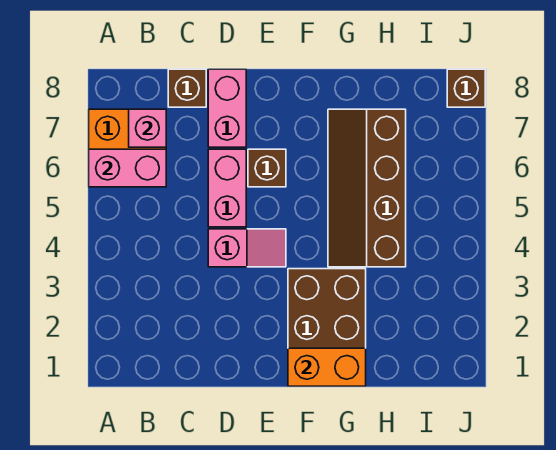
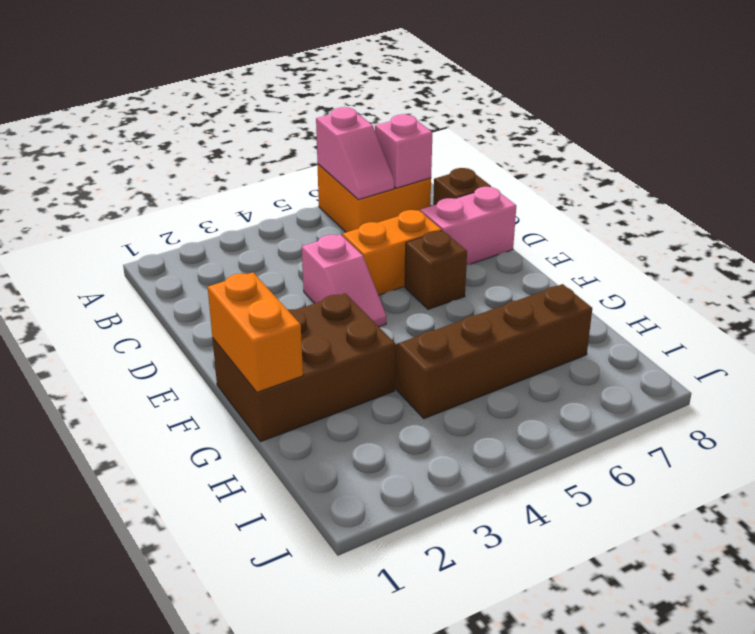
pink brick A6:B6 level 2 -> pink slope A6:B6 level 2 top A
pink brick D5:D6 level 1 -> orange brick D5:D6 level 1
brown brick J8 level 1 -> none

